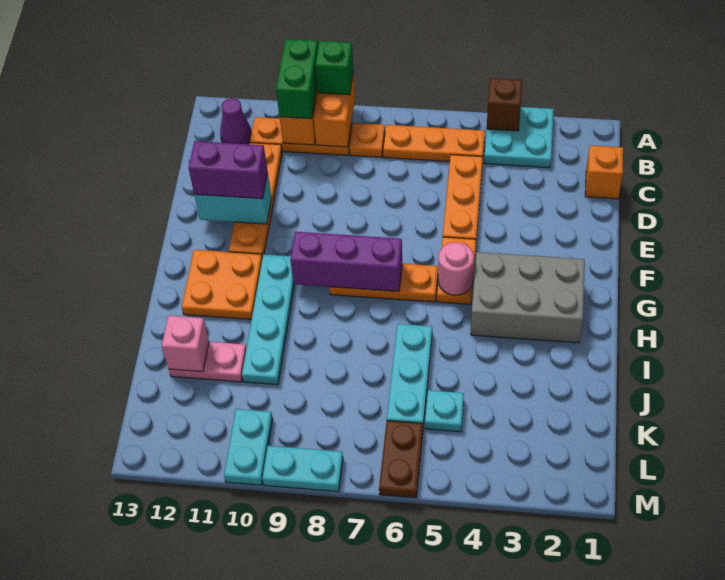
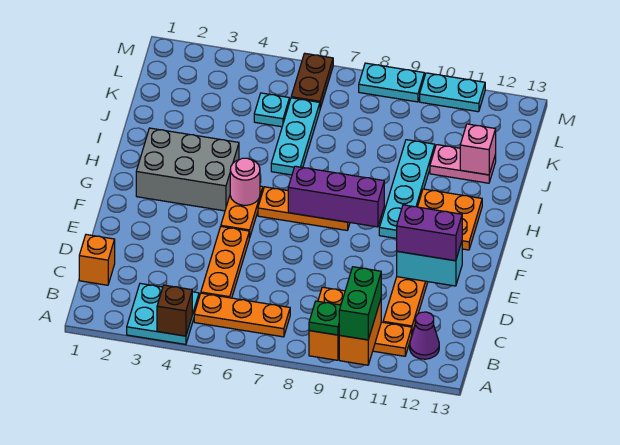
green brick A9 level 3 -> green plate A9 level 3
orange plate B8 level 1 -> none
cyan plate L10:M10 level 1 -> cyan plate M10:M11 level 1

